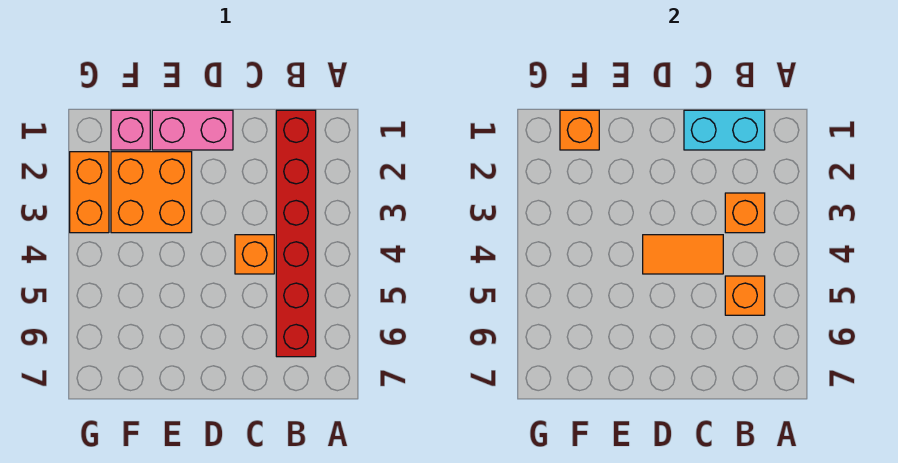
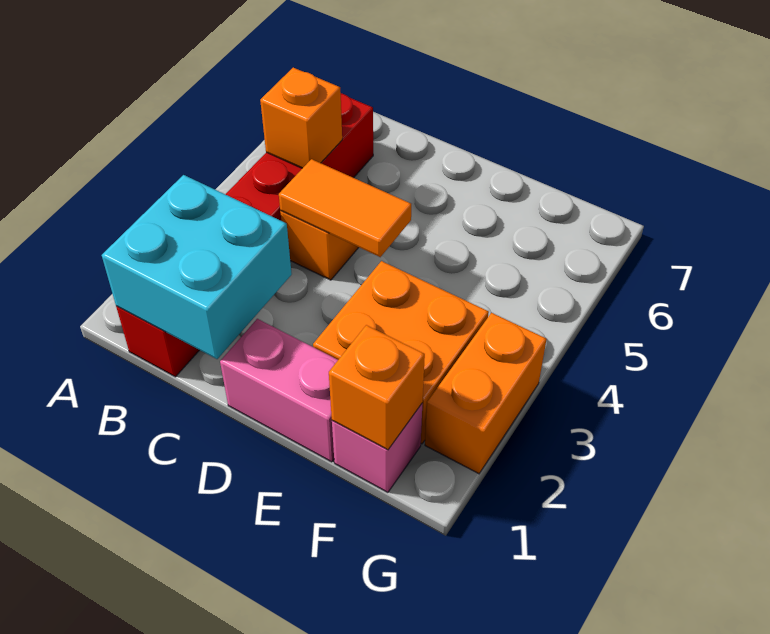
cyan brick B1:C1 level 2 -> cyan brick B1:C2 level 2
orange brick B3 level 2 -> none

